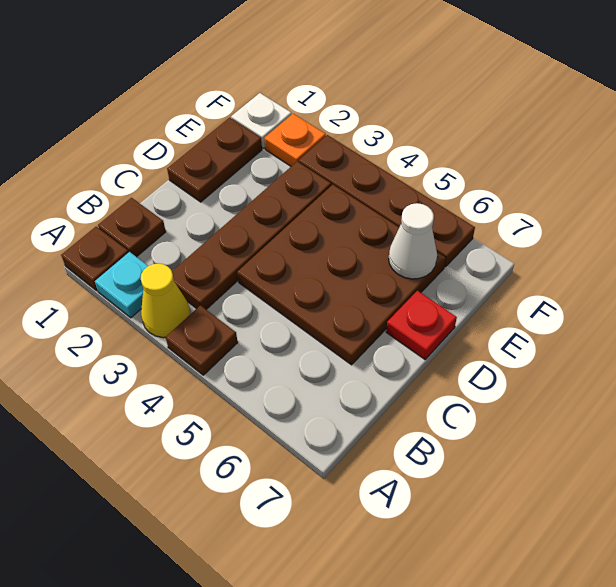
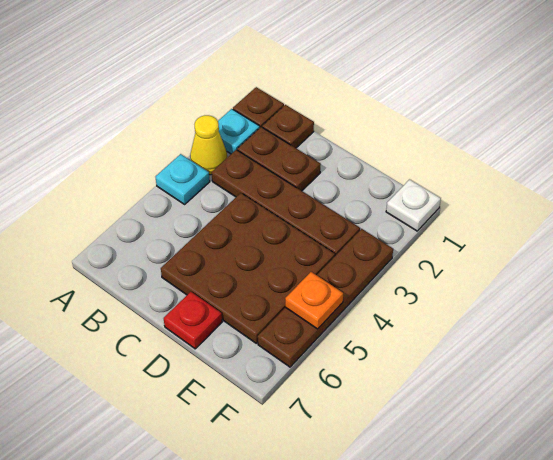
brown plate A4 level 1 -> cyan plate A4 level 1
brown plate D1:E1 level 1 -> brown plate B2:C2 level 1
white cone E6 level 2 -> none
orange plate F2 level 1 -> orange plate F5 level 2

